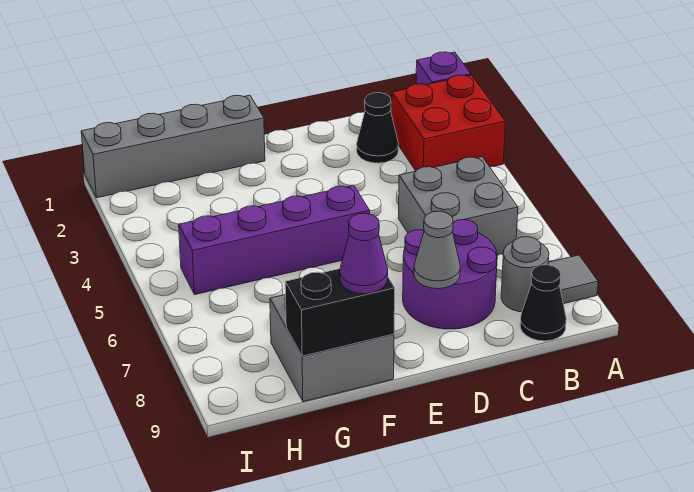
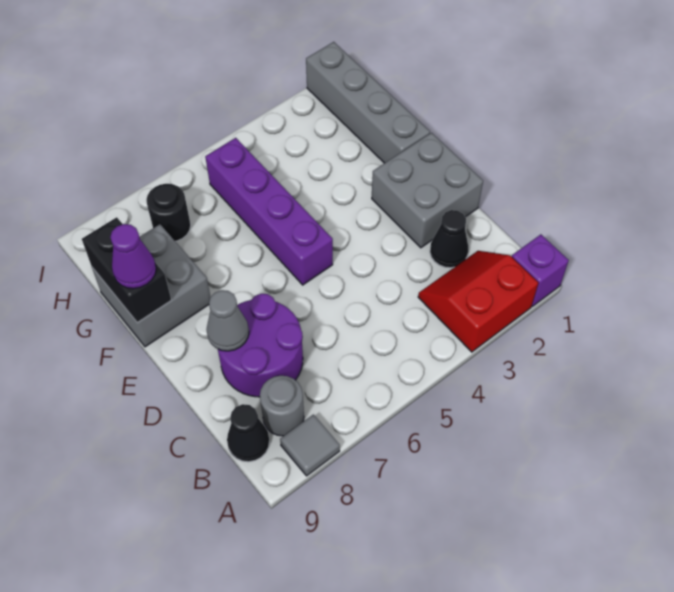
red brick A2:B3 level 1 -> red slope A2:B3 level 1 top A
grey brick B5:C6 level 1 -> grey brick D1:E2 level 1
none -> black round brick H7 level 1

